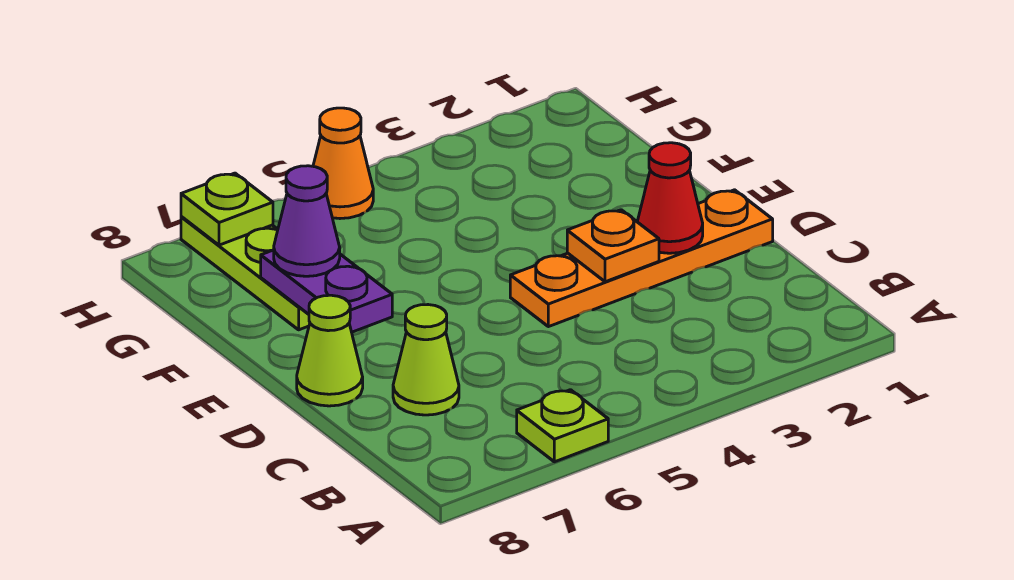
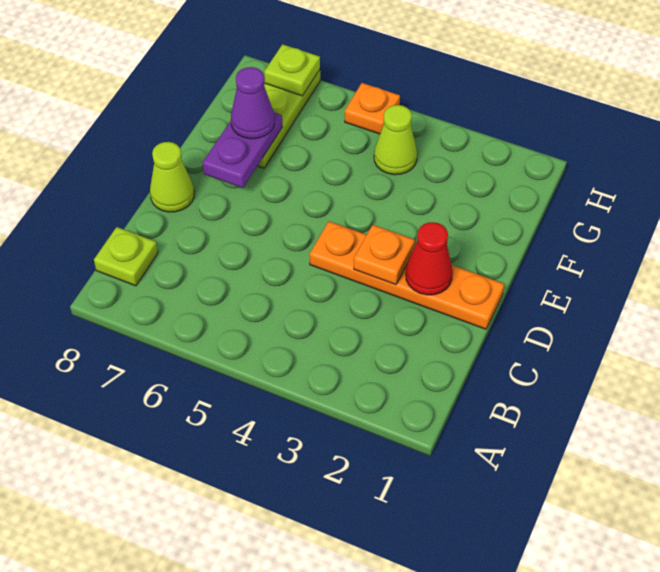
lime plate A6 level 1 -> lime plate B8 level 1
lime cone C7 level 1 -> lime cone G4 level 1
orange cone H5 level 1 -> orange plate H5 level 1

